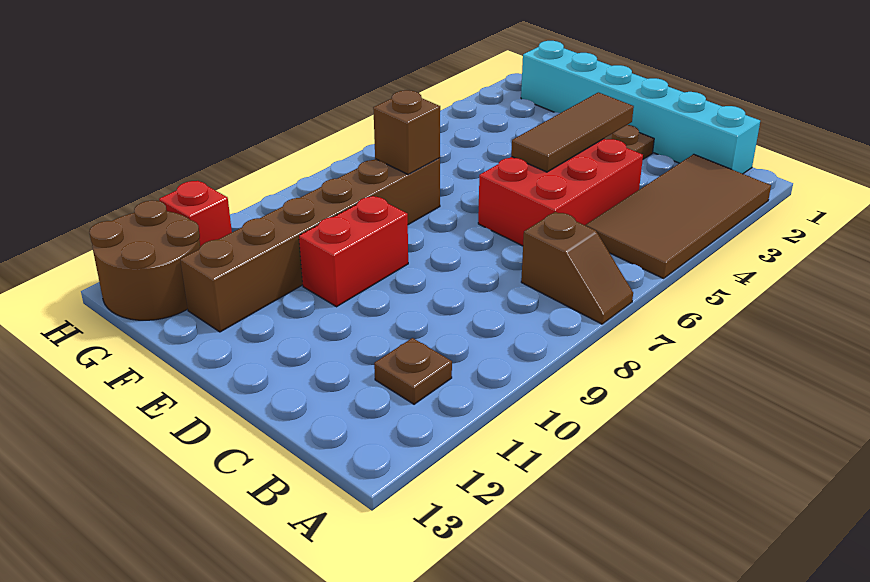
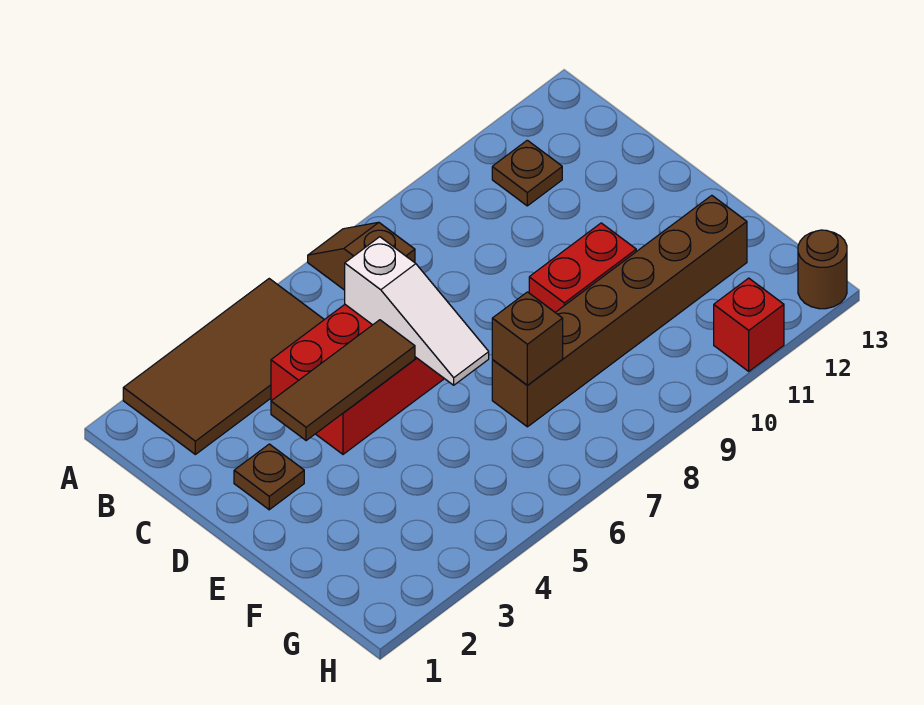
cyan brick B1:G1 level 1 -> none
none -> white slope C6:E6 level 2 top C
brown round brick G12:H13 level 1 -> brown round brick H13 level 1

